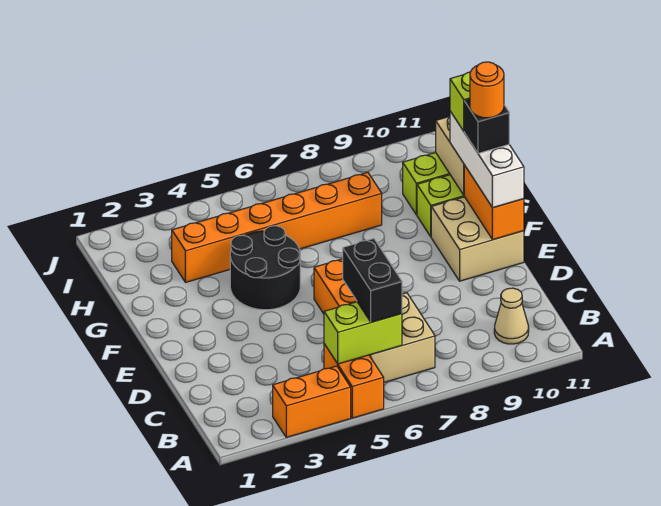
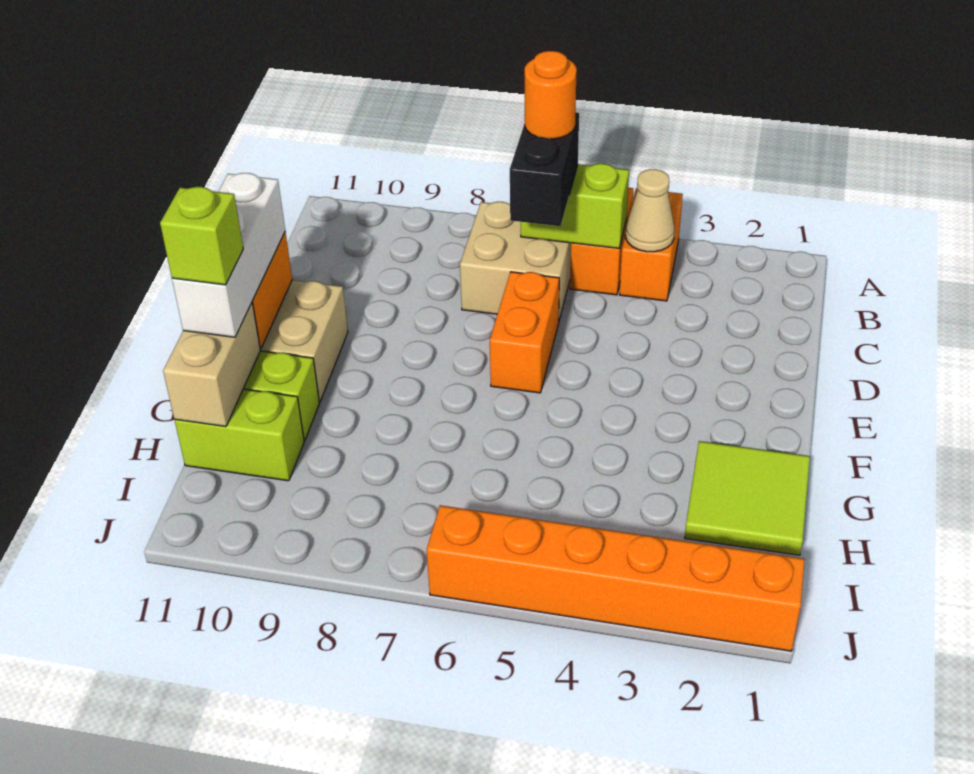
orange brick A3:A4 level 1 -> orange brick A4:B4 level 1
tan cone B10 level 1 -> tan cone B4 level 2
black round brick F4:G5 level 1 -> none
black brick F11 level 4 -> none
orange round brick F11 level 5 -> orange round brick B6 level 4
none -> lime tile G1:H2 level 1
orange brick H3:H8 level 1 -> orange brick J1:J6 level 1

